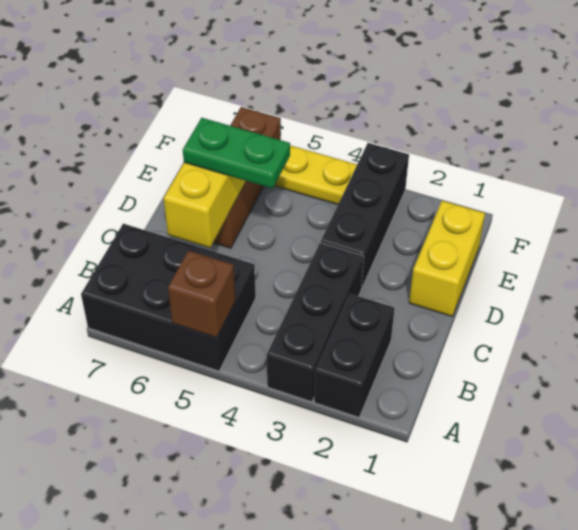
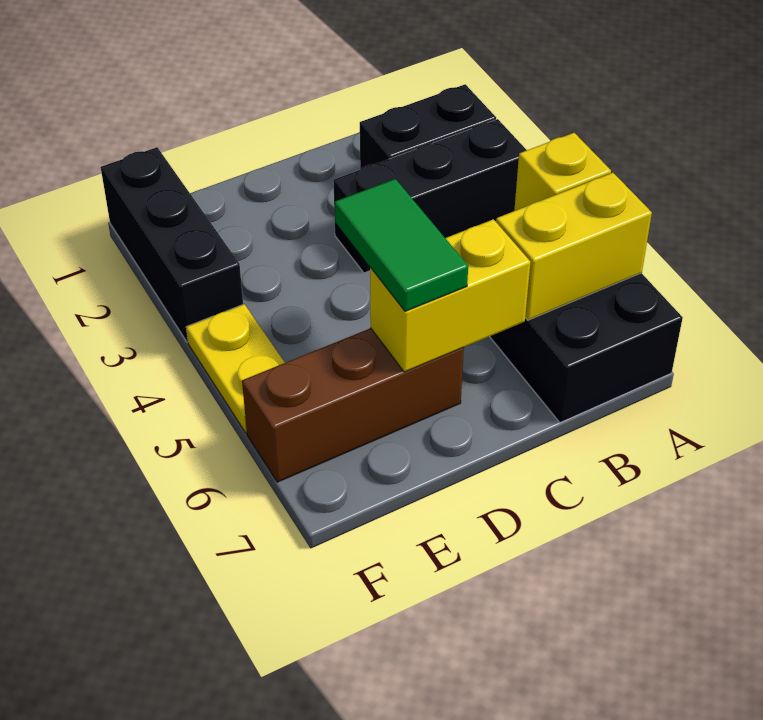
brown brick A5 level 2 -> yellow brick A5 level 2
yellow brick D1:E1 level 1 -> yellow brick A6:B6 level 2
black brick D3:F3 level 1 -> black brick F1:F3 level 1
green plate D5:D6 level 3 -> green tile D5:D6 level 3

